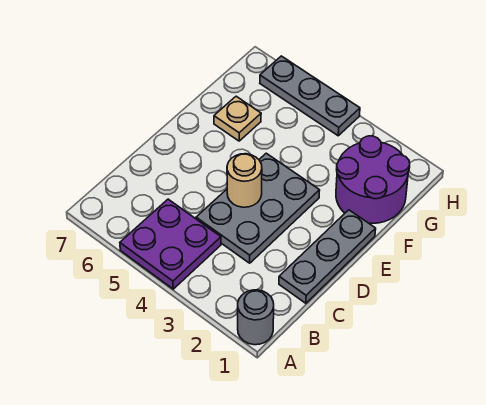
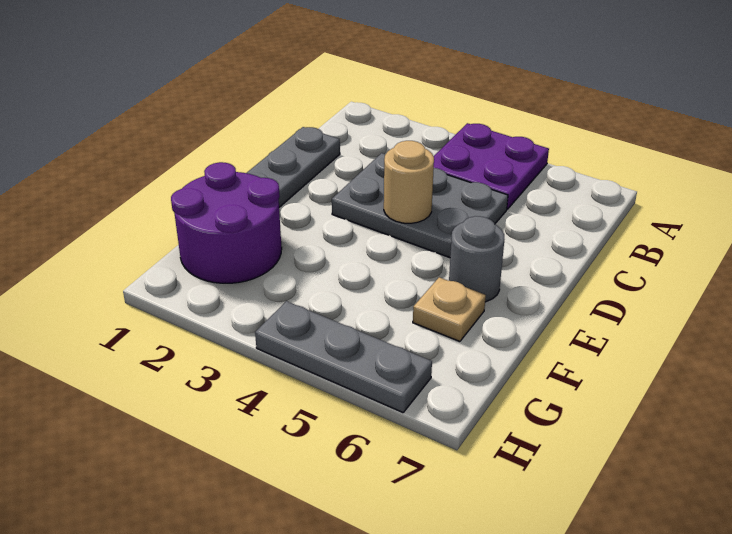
grey round brick A1 level 1 -> grey round brick E6 level 1
grey plate C3:E4 level 1 -> grey plate C3:D5 level 1

